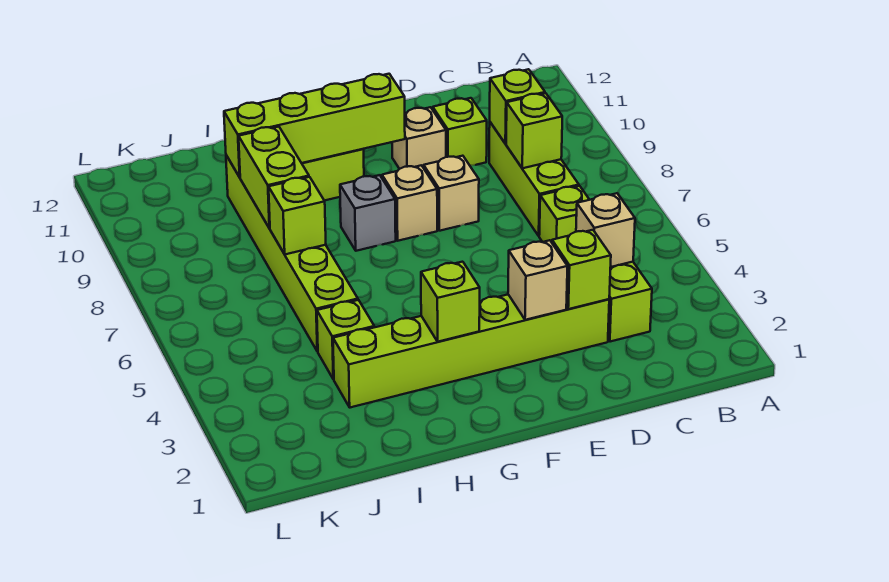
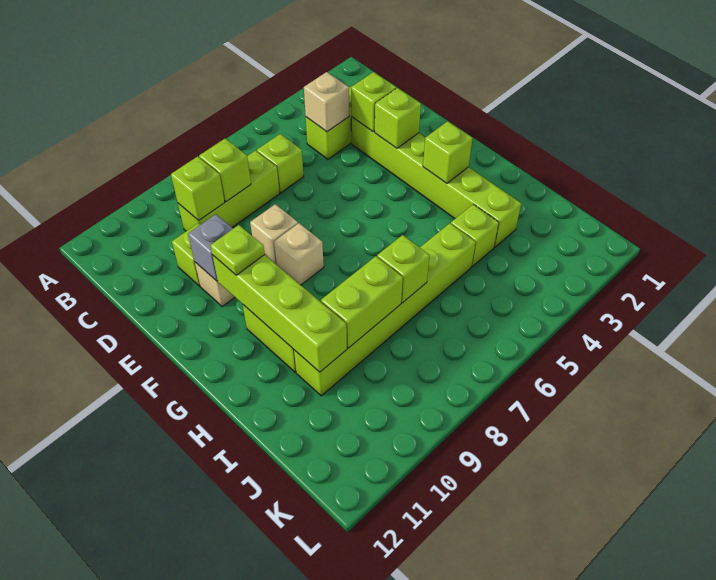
tan brick E3 level 2 -> lime brick E3 level 2
none -> lime plate F10 level 3
grey brick G8 level 1 -> grey brick E10 level 2

